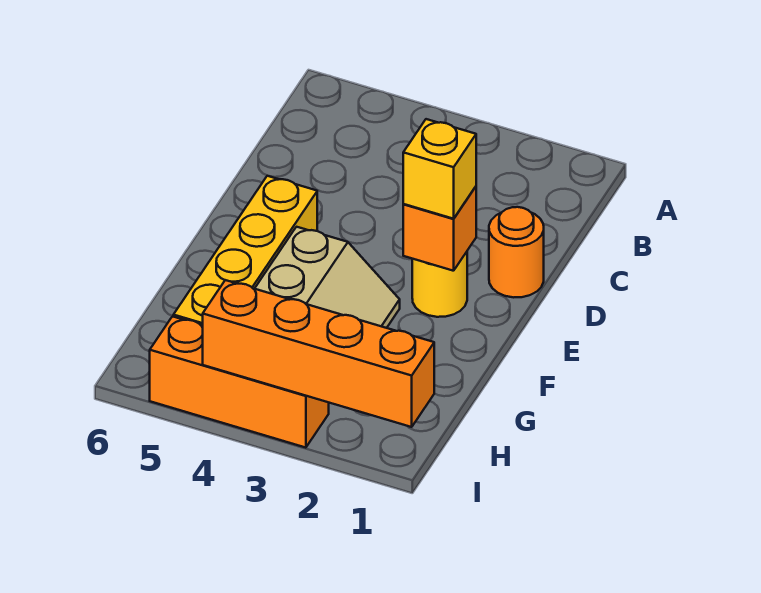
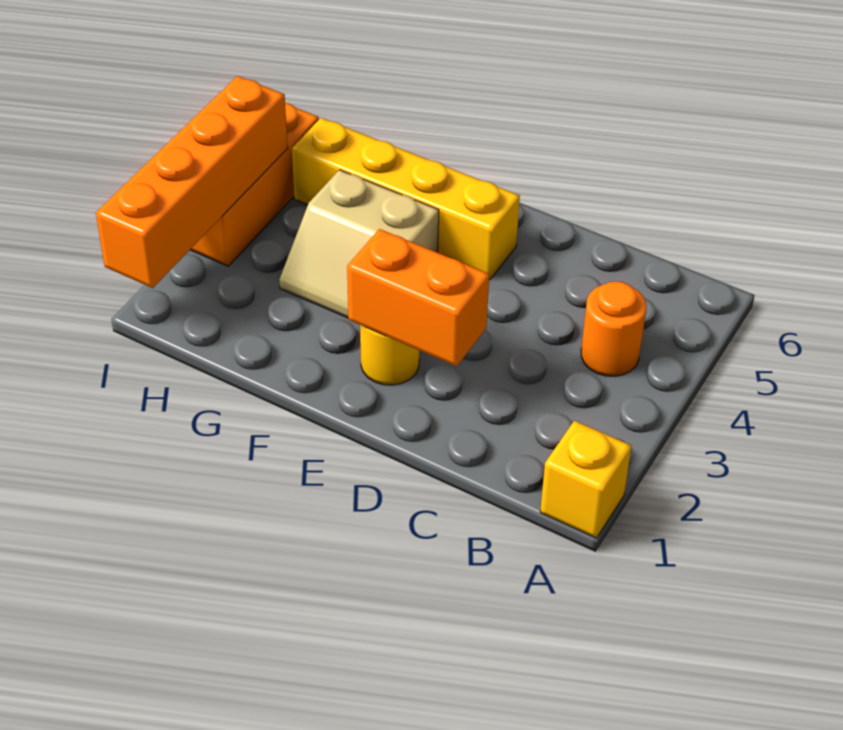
orange round brick D1 level 1 -> orange round brick B4 level 1
orange brick E2 level 2 -> orange brick D2:E2 level 2
yellow brick E2 level 3 -> yellow brick A1 level 1

